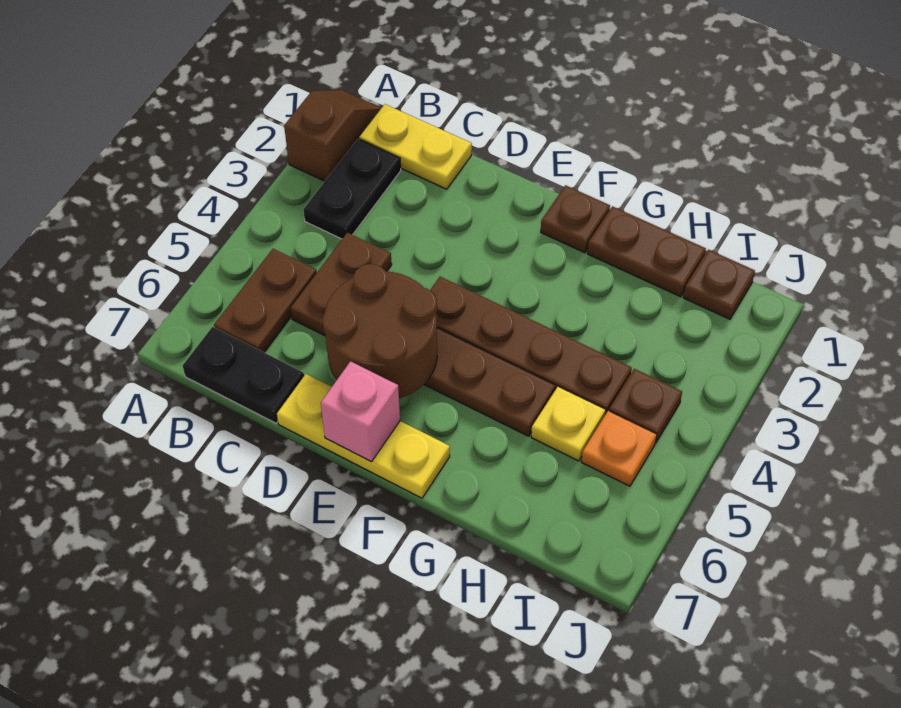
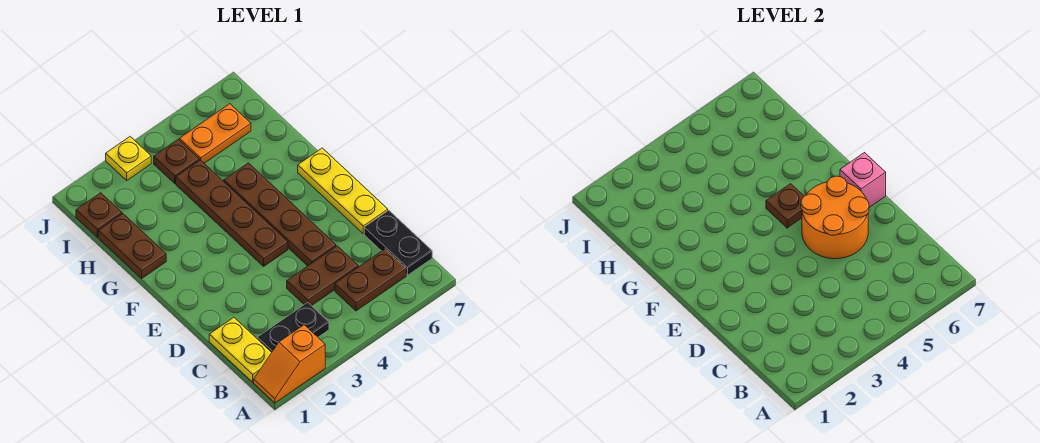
brown slope A1:A2 level 1 top 2 -> orange slope A1:A2 level 1 top 2
brown round brick D5:E6 level 2 -> orange round brick D5:E6 level 2
brown plate F1 level 1 -> brown plate F5 level 2
yellow plate H5 level 1 -> yellow plate J3 level 1
orange plate I5 level 1 -> orange plate I5:I6 level 1

